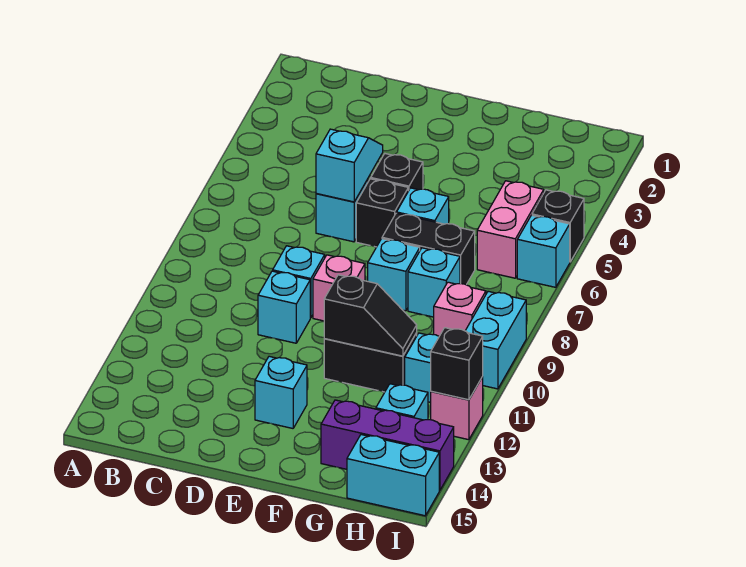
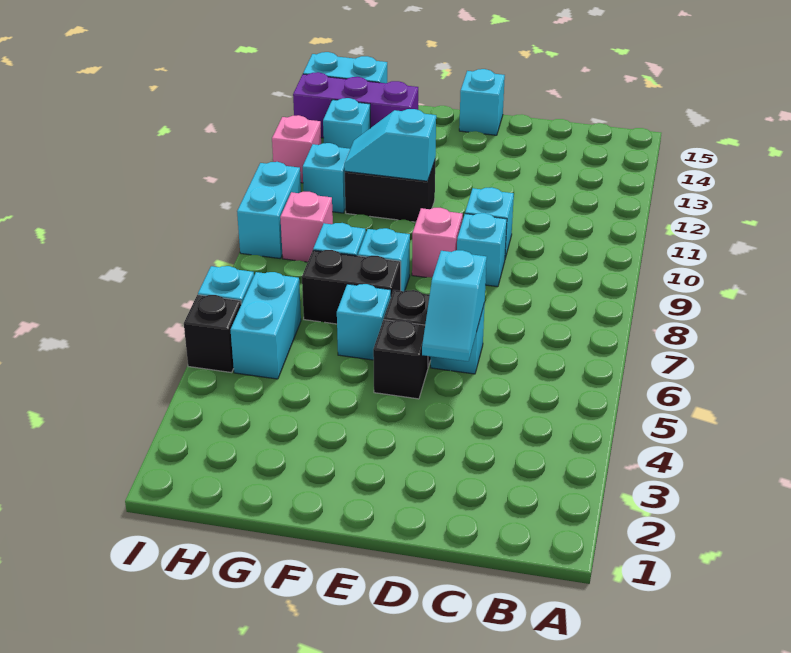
cyan brick E13 level 1 -> cyan brick E15 level 1
black slope F11:G11 level 2 top F -> cyan slope F11:G11 level 2 top F
pink brick H5:H6 level 1 -> cyan brick H5:H6 level 1
black brick I12 level 2 -> none

